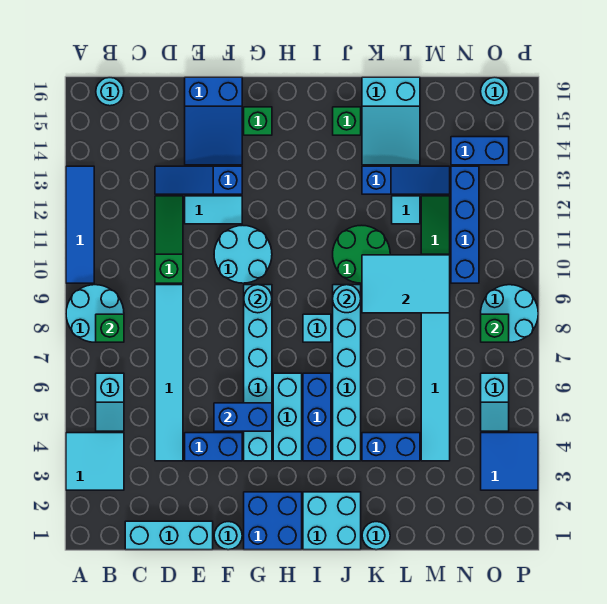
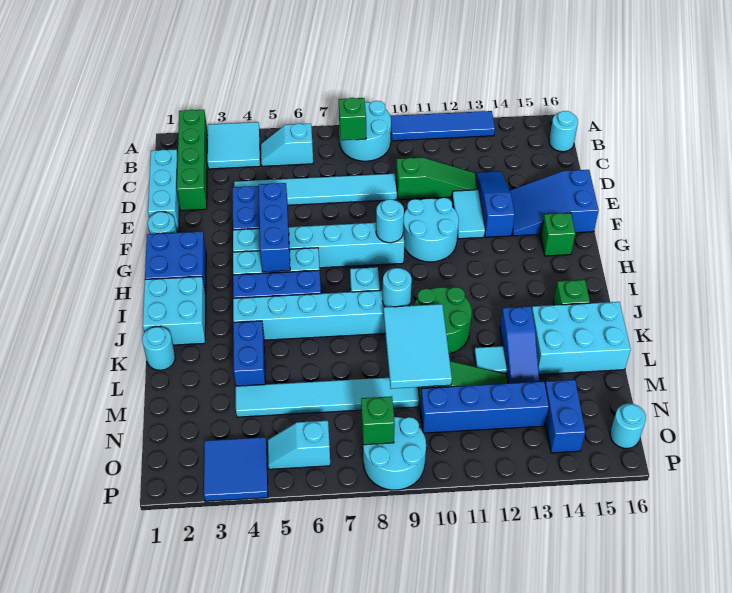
none -> green brick A2:D2 level 1
blue brick F5:G5 level 2 -> blue brick F5:H5 level 2
cyan slope K14:L16 level 1 top 16 -> cyan brick K14:L16 level 1

